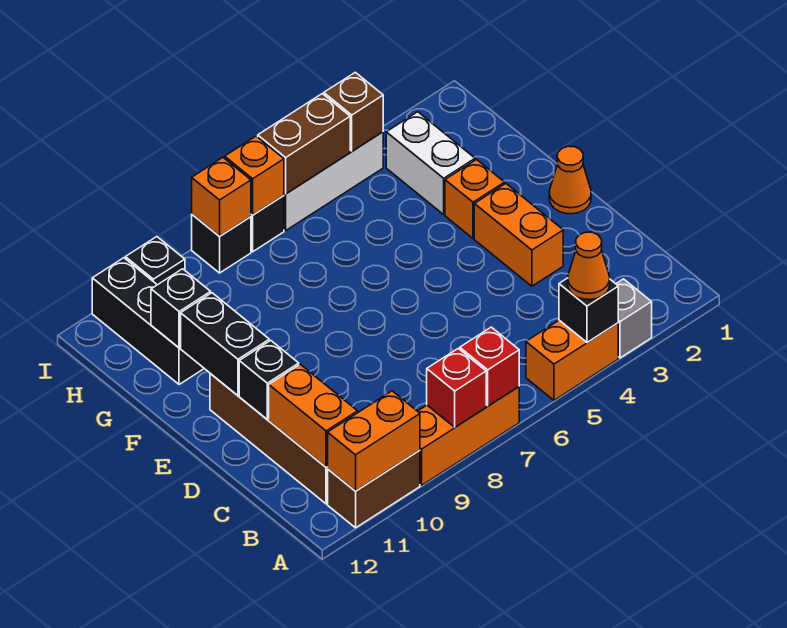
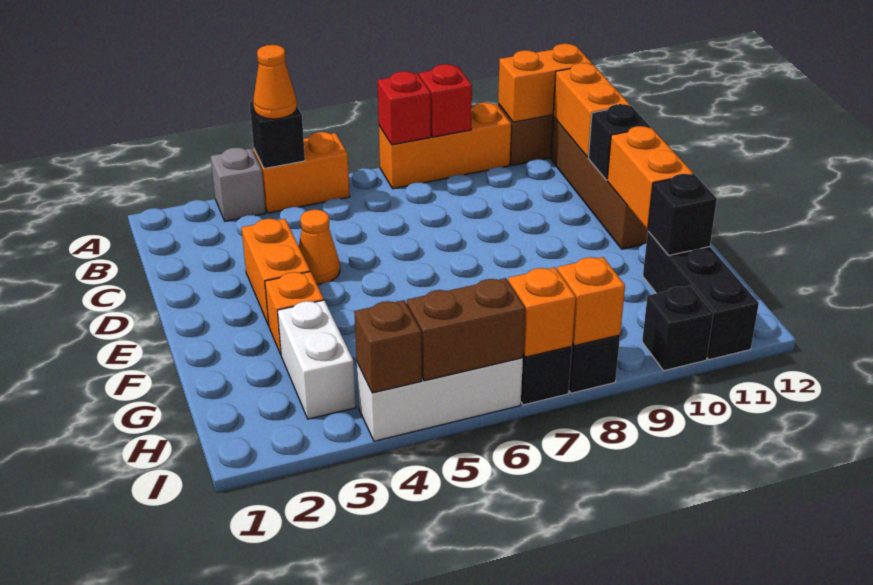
orange cone E1 level 1 -> orange cone D4 level 1
black brick E11:F11 level 2 -> orange brick E11:F11 level 2

